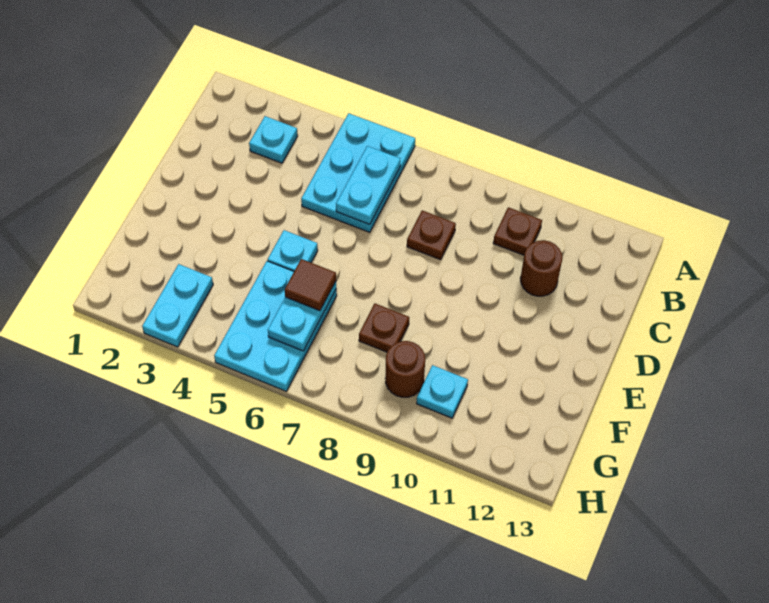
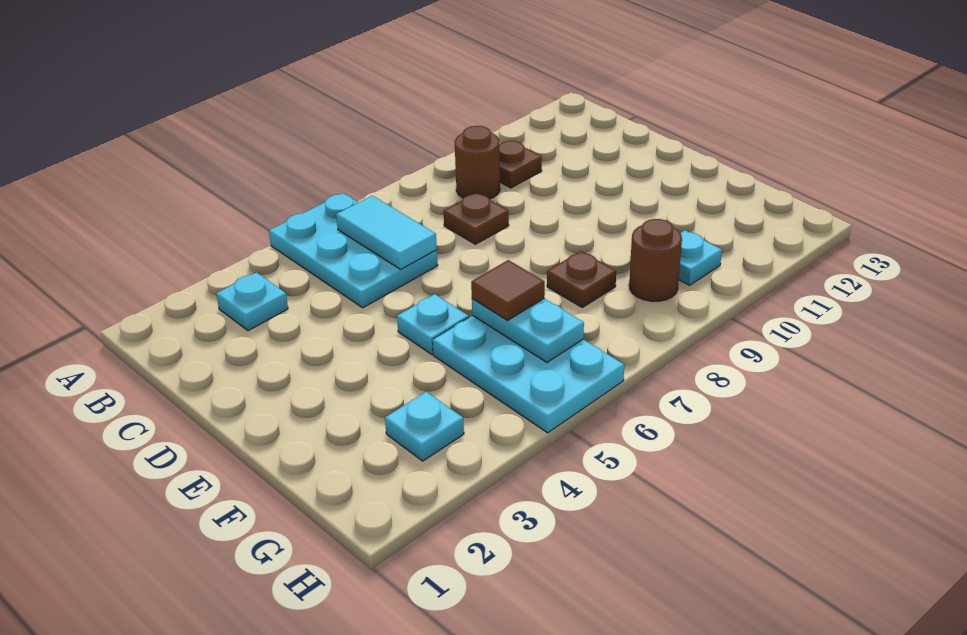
cyan plate B6:C6 level 2 -> cyan tile B6:C6 level 2
brown round brick C11 level 1 -> brown round brick B9 level 1
cyan plate G3:H3 level 1 -> cyan plate G3 level 1

